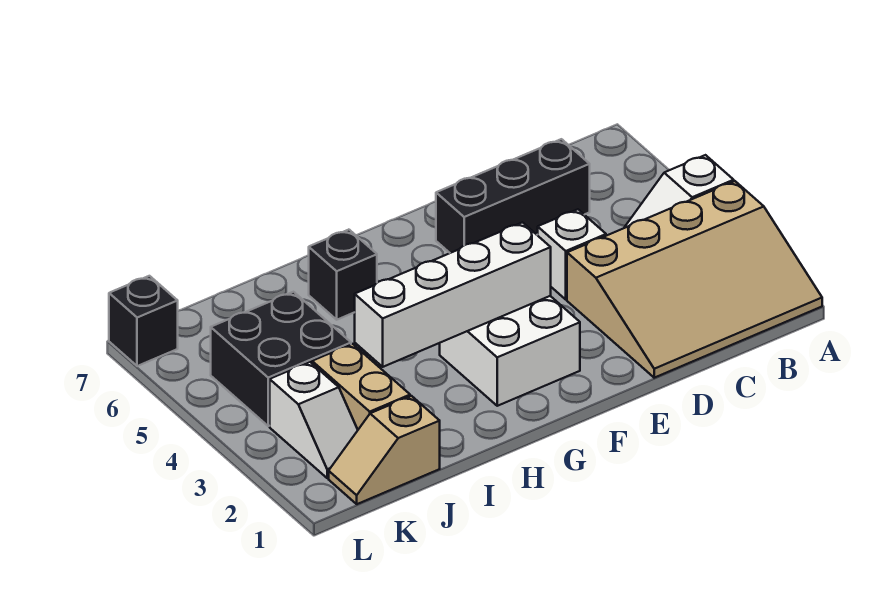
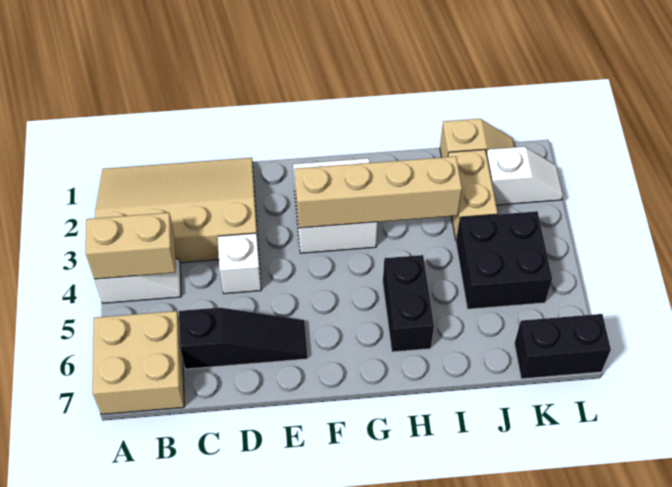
none -> tan brick A4:B4 level 2
none -> tan brick A6:B7 level 1
black brick C6:E6 level 1 -> black slope C6:E6 level 1 top C
white brick F3:I3 level 2 -> tan brick F3:I3 level 2
black brick H6 level 1 -> black brick H5:H6 level 1
white slope K2:K3 level 1 top 3 -> white slope K2:L2 level 1 top K
black brick L7 level 1 -> black brick K7:L7 level 1

